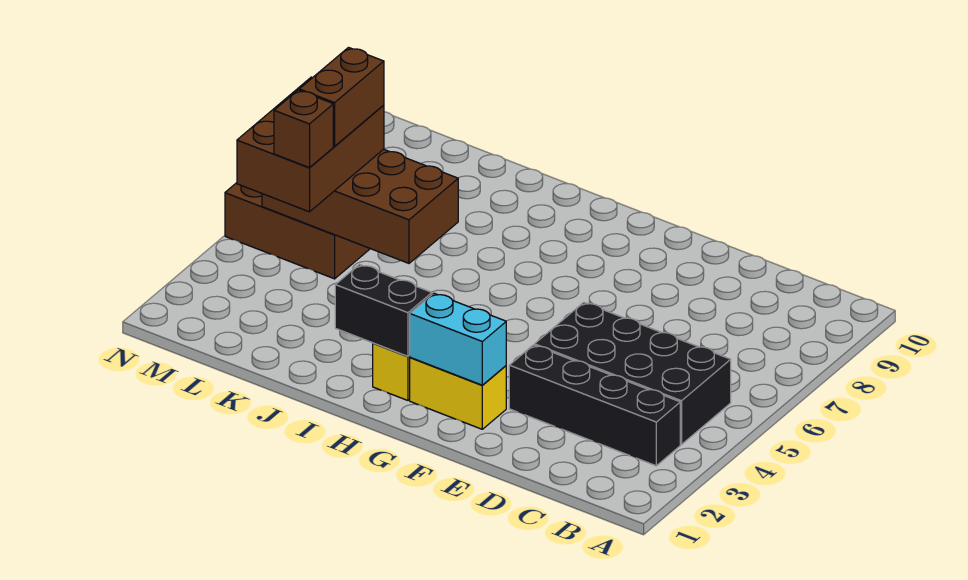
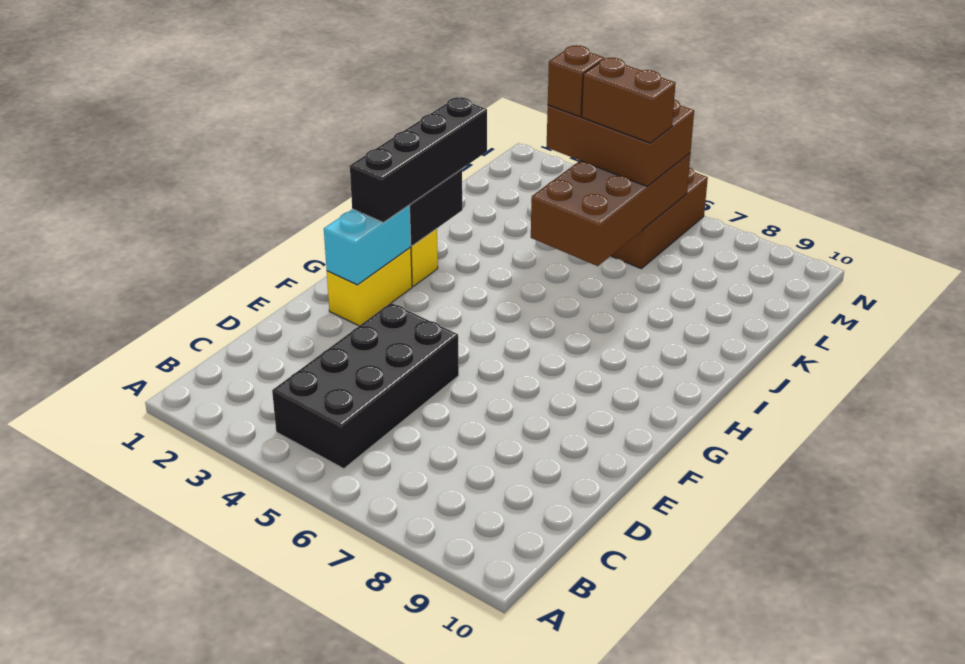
black brick B3:E3 level 1 -> black brick G2:J2 level 3

